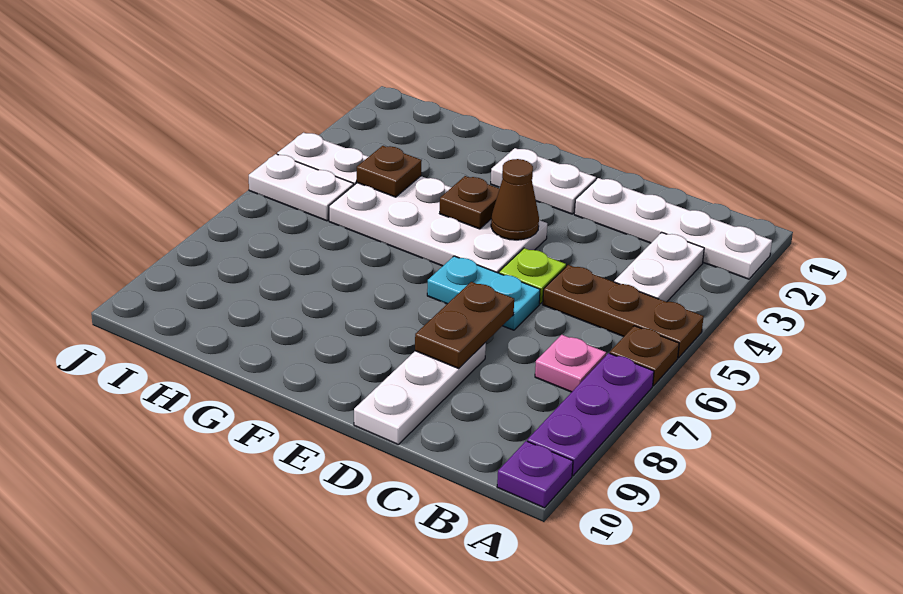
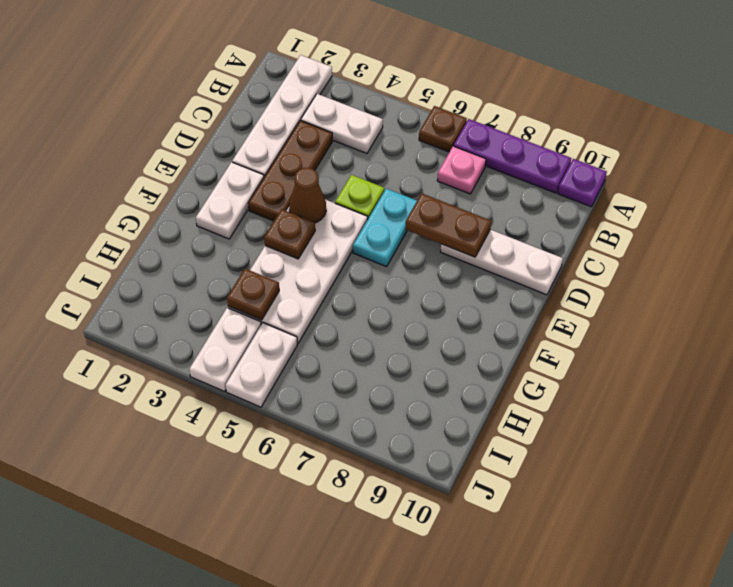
brown plate A5:C5 level 1 -> brown plate C3:E3 level 1

